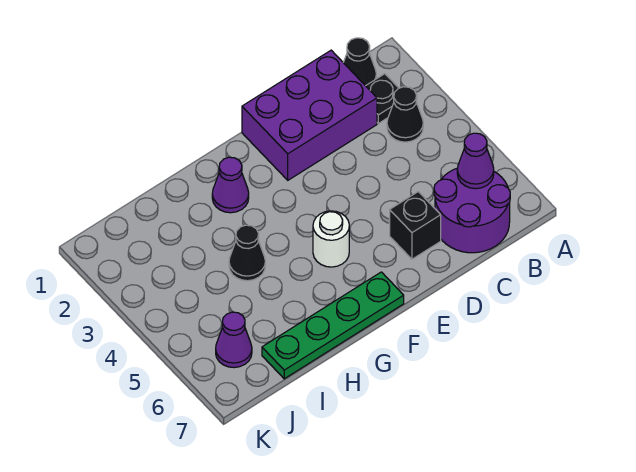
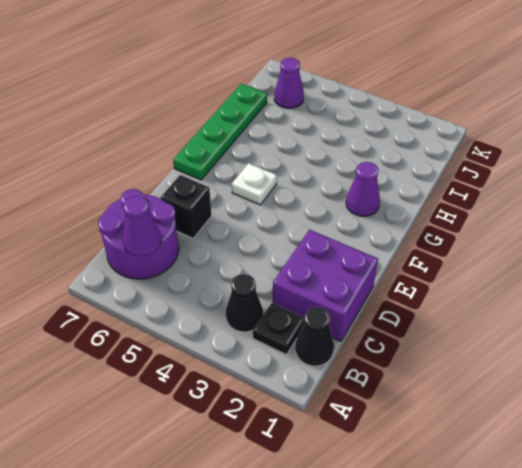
purple brick C1:E2 level 1 -> purple brick C1:D2 level 1
white round brick F5 level 1 -> white plate F5 level 1
black cone H4 level 1 -> none

